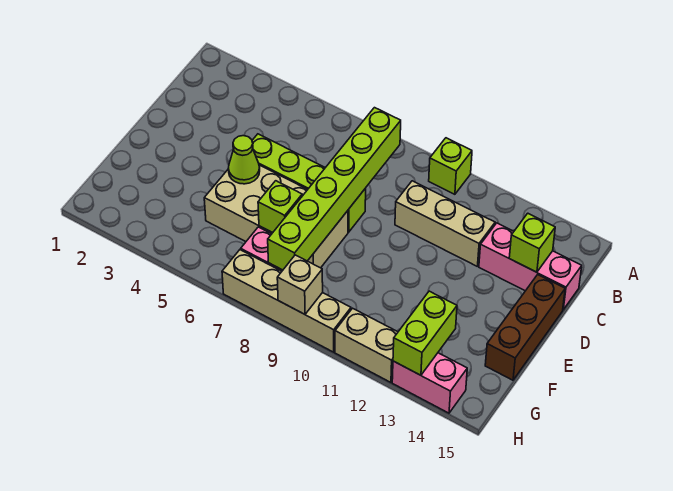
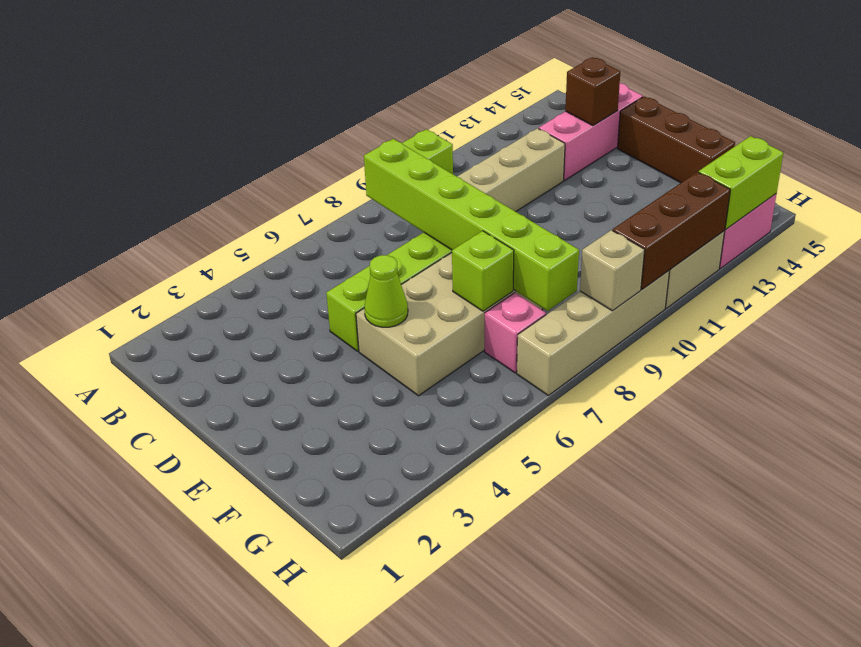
lime brick C14 level 2 -> brown brick C14 level 2
lime brick G13:H13 level 2 -> lime brick H13:H14 level 2
none -> brown brick H10:H12 level 2

